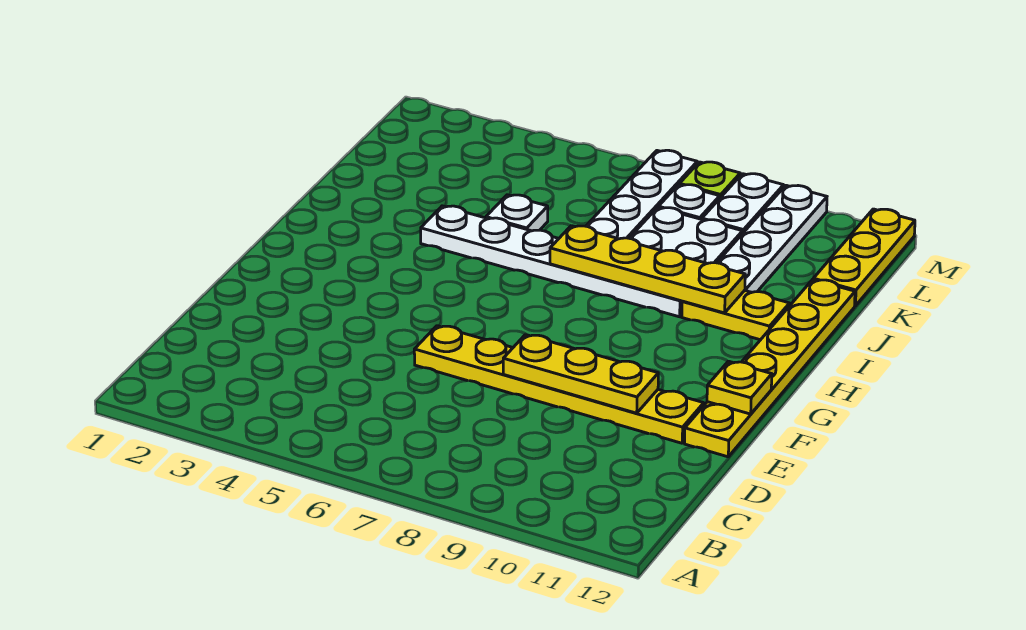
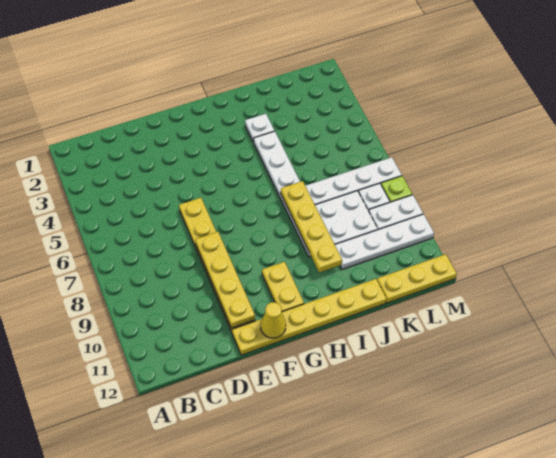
yellow plate E8:E10 level 2 -> yellow plate E8:E11 level 2
yellow plate F12 level 2 -> yellow cone F12 level 2
yellow plate I10:I11 level 1 -> yellow plate G10:G11 level 1
white plate J5 level 1 -> white plate I3 level 1

